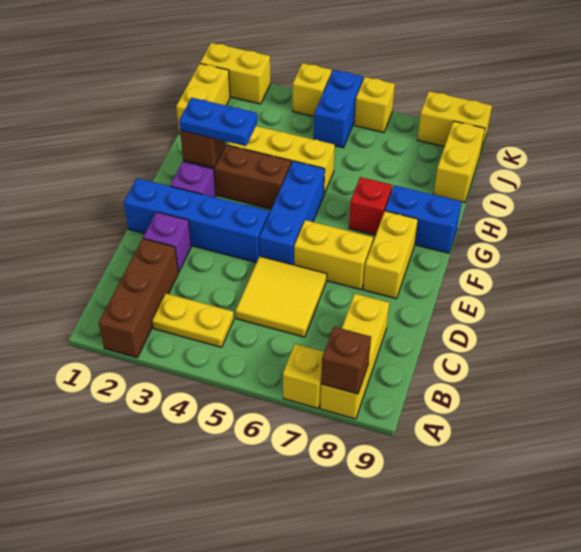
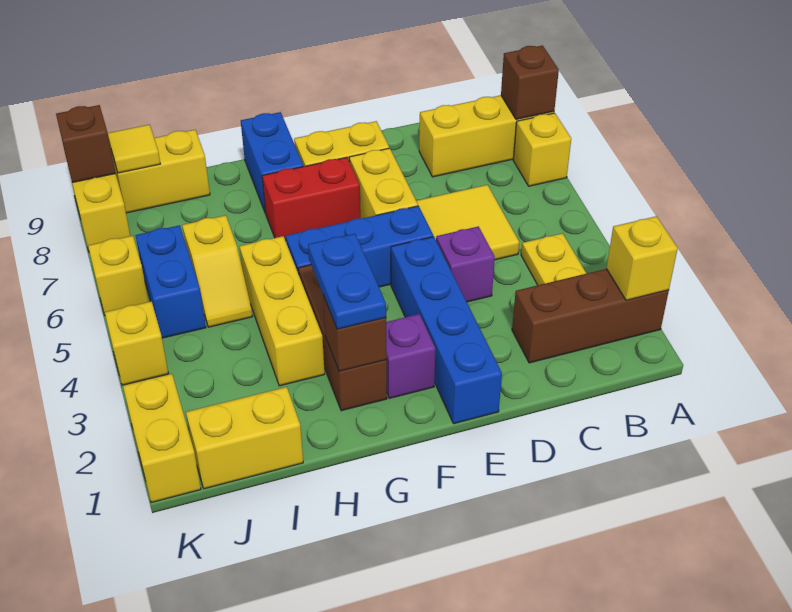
none -> yellow brick A2 level 2
purple brick D2 level 1 -> purple brick D4 level 1
red brick G7 level 1 -> red brick F7:G7 level 1
none -> yellow slope I5:I6 level 1 top 6
blue brick J5:K5 level 1 -> blue brick J5:J6 level 1
none -> yellow tile J9 level 2
none -> brown brick K9 level 2

